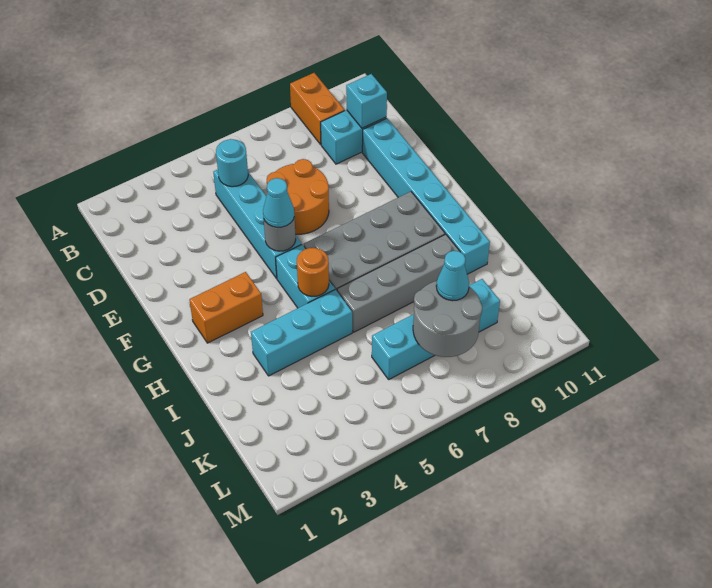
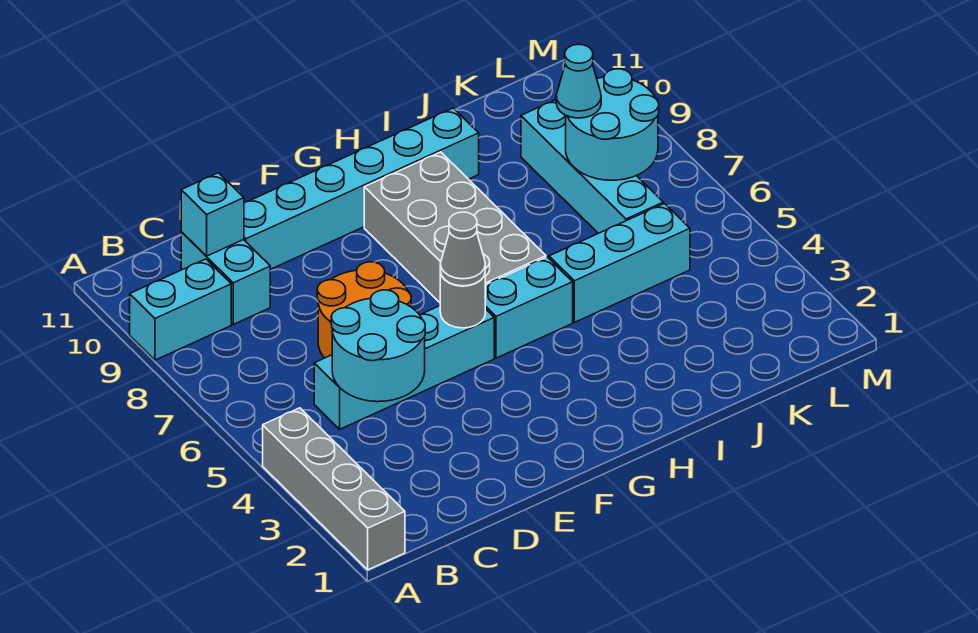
orange brick A9:B9 level 1 -> cyan brick A9:B9 level 1
cyan round brick C5 level 2 -> cyan round brick C4:D5 level 2
cyan cone F5 level 3 -> grey cone F5 level 3
orange brick G2:G3 level 1 -> none
orange round brick H5 level 2 -> none
cyan brick I3:I5 level 1 -> cyan brick I5:K5 level 1
grey brick I6:I9 level 1 -> grey brick A1:A4 level 1
grey round brick K7:L8 level 2 -> cyan round brick K7:L8 level 2

